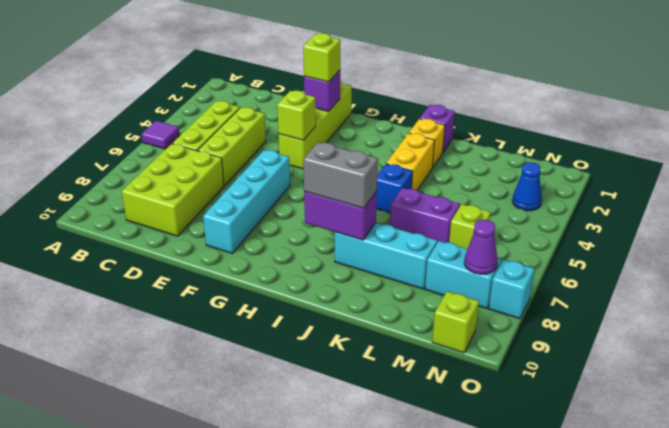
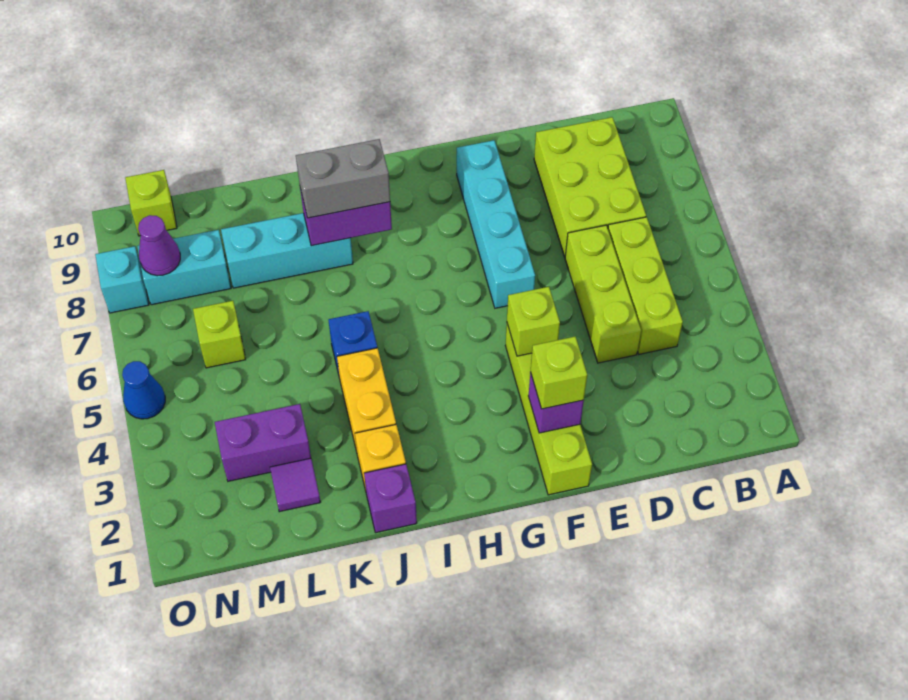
purple tile A5 level 1 -> purple tile L2 level 1
purple brick K6:L6 level 1 -> purple brick L3:M3 level 1
blue cone N3 level 1 -> blue cone O5 level 1

